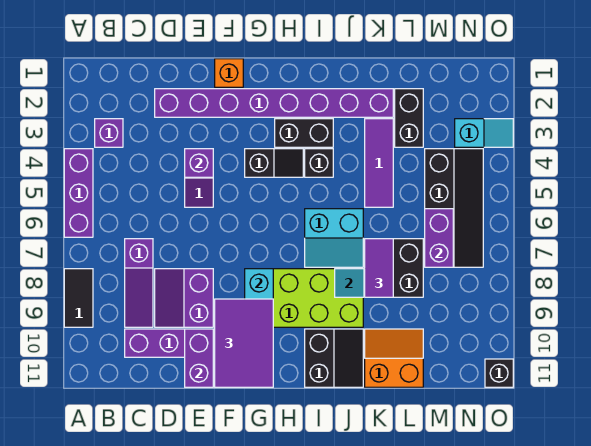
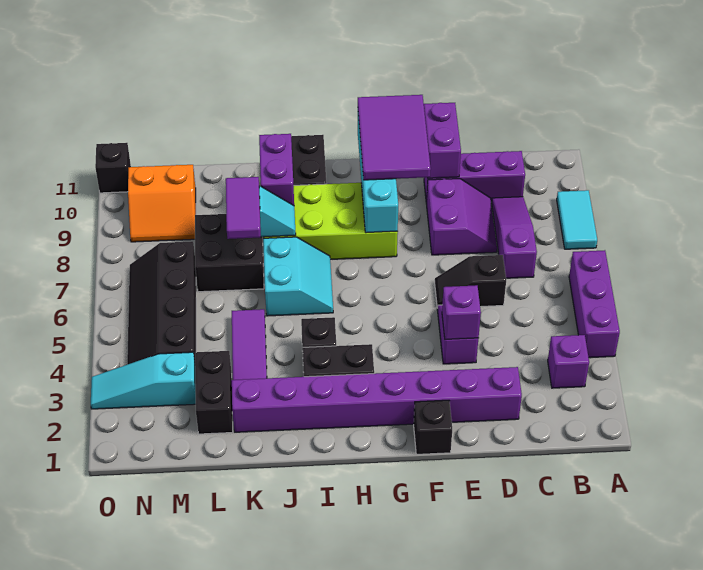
black tile A8:A9 level 1 -> cyan tile A8:A9 level 1
orange brick F1 level 1 -> black brick F1 level 1
black slope G4:H4 level 1 top G -> black slope D6:E6 level 1 top D
cyan slope I6:J7 level 1 top 6 -> cyan slope I6:J7 level 1 top J
orange slope K10:L11 level 1 top 11 -> orange slope M9:N10 level 1 top 10
purple brick M6:M7 level 2 -> purple brick J9:J10 level 2
cyan slope N3:O3 level 1 top N -> cyan slope M3:O3 level 1 top M

